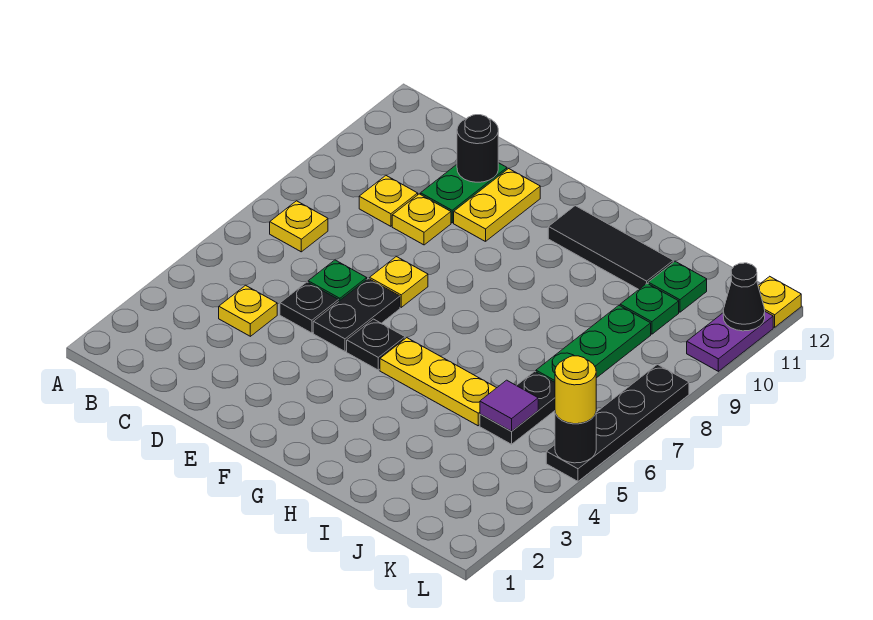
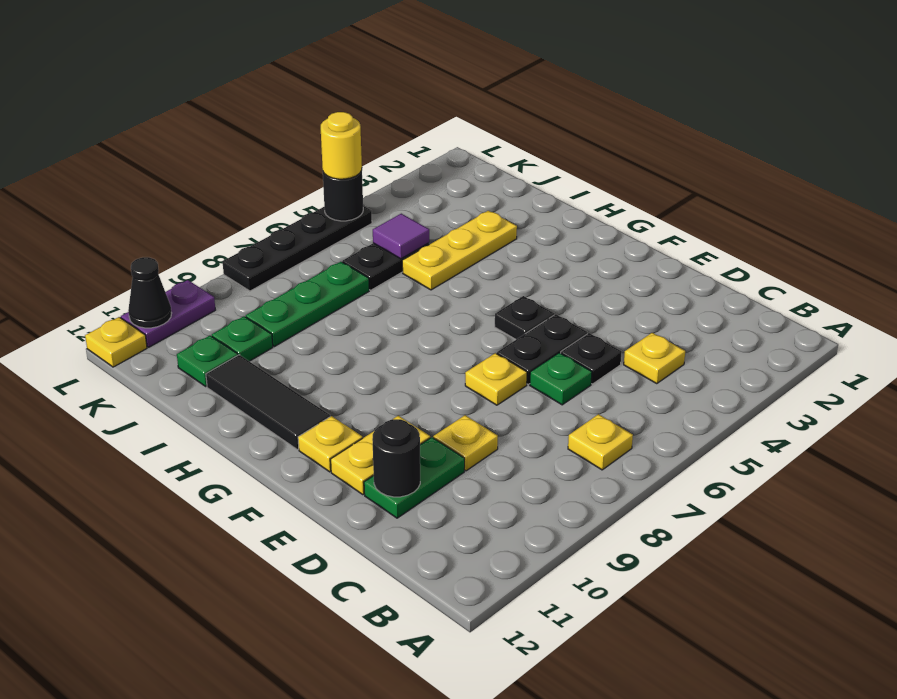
yellow plate C9 level 1 -> yellow plate F11 level 1
yellow plate G5:I5 level 1 -> yellow plate I3:I5 level 1

